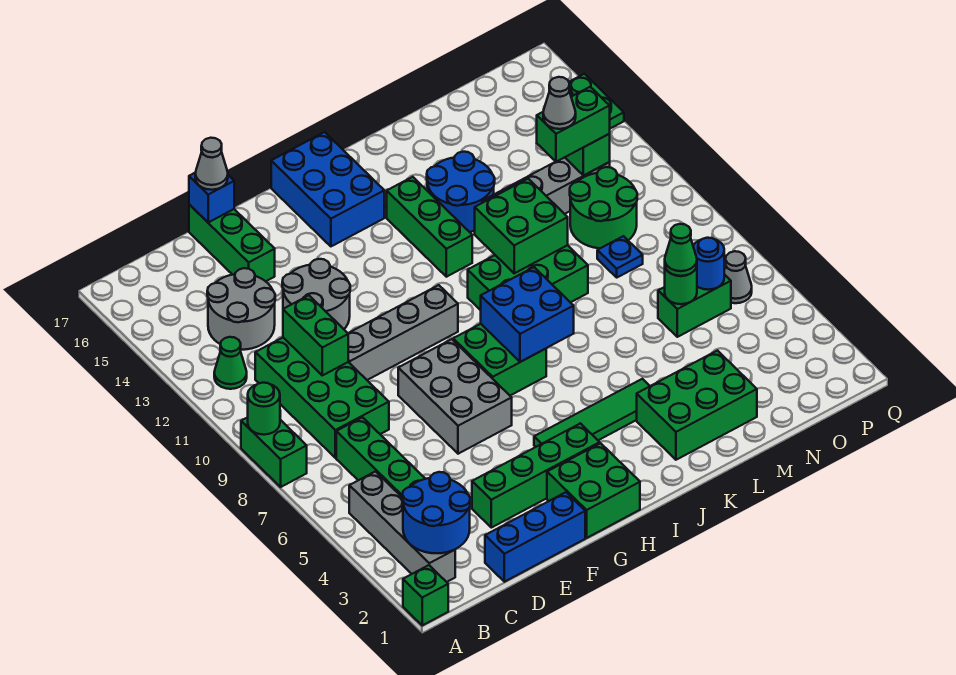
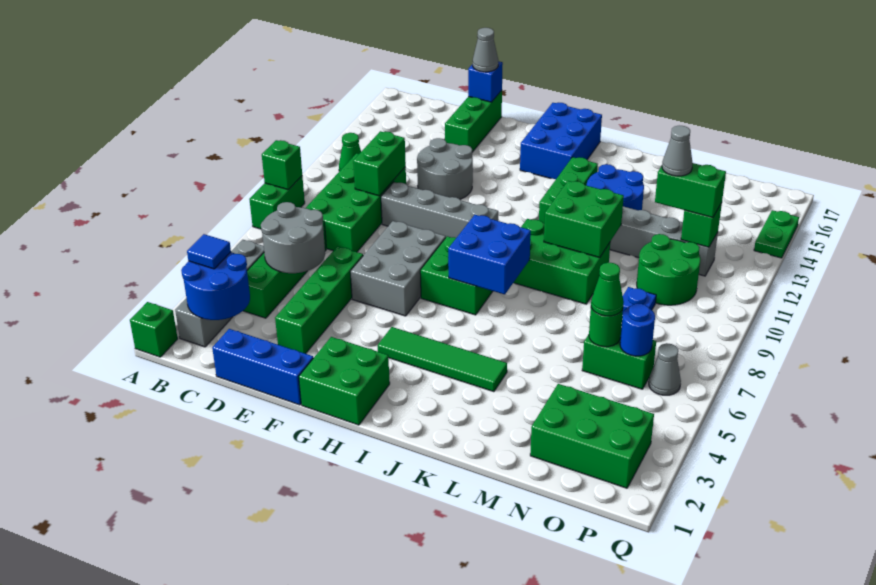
green round brick A9 level 2 -> green brick A9 level 2
none -> blue tile B3 level 3
grey round brick C13:D14 level 1 -> grey round brick C5:D6 level 2
green brick E3:H3 level 1 -> green brick E3:E6 level 1
green brick K2:M3 level 1 -> green brick N2:P3 level 1

